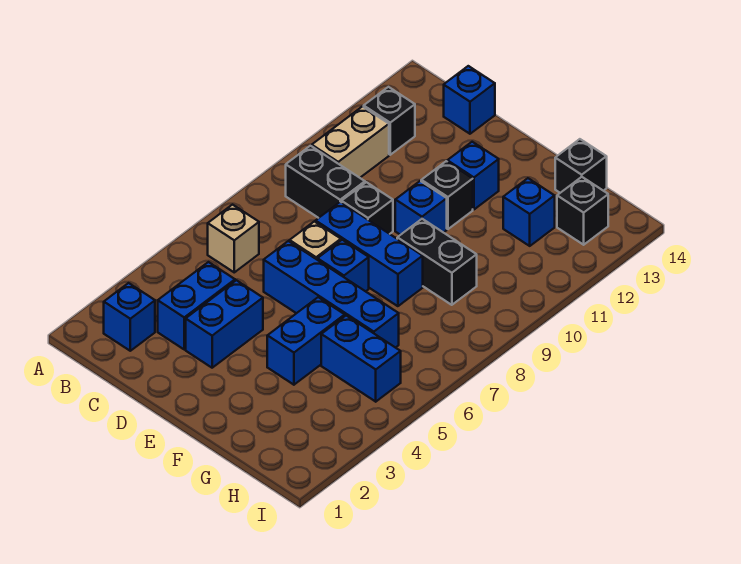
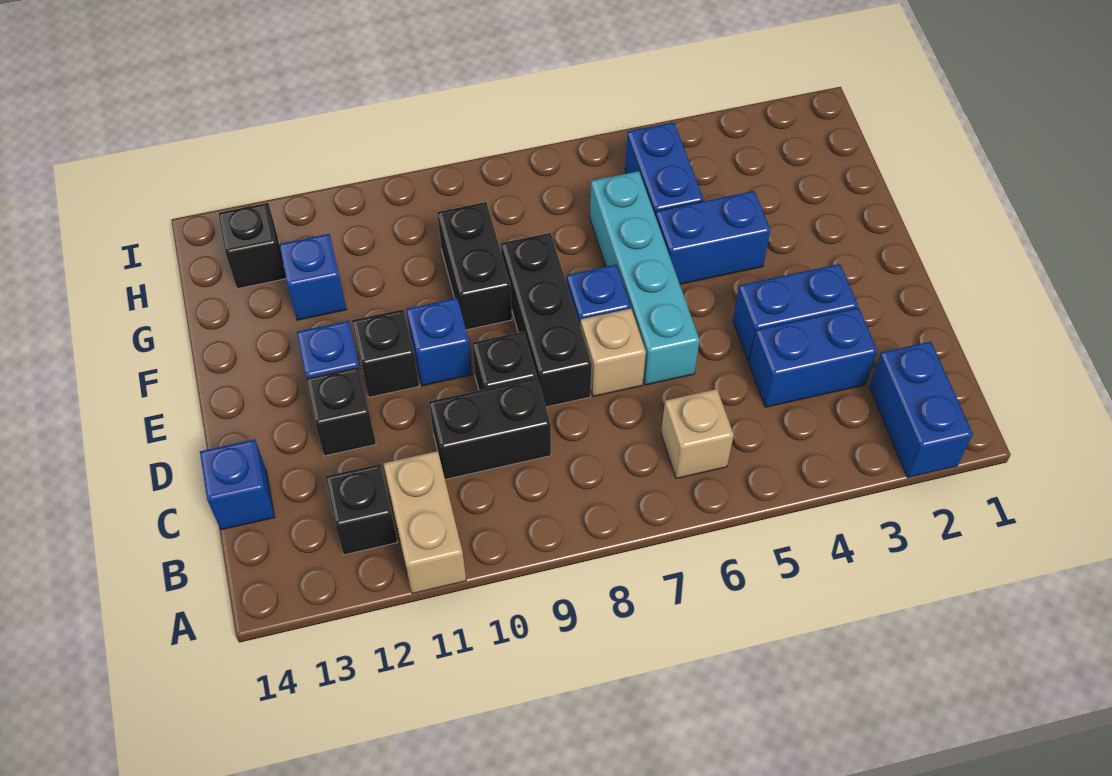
blue brick B2 level 1 -> blue brick A2:B2 level 1
black brick B9:C9 level 1 -> black brick C9:C10 level 1
tan brick B10:B11 level 1 -> tan brick A11:B11 level 1
blue brick D6:G6 level 1 -> cyan brick D6:G6 level 1
blue brick D8:F8 level 1 -> black brick D8:F8 level 1
black brick G14 level 1 -> black brick D12 level 1

